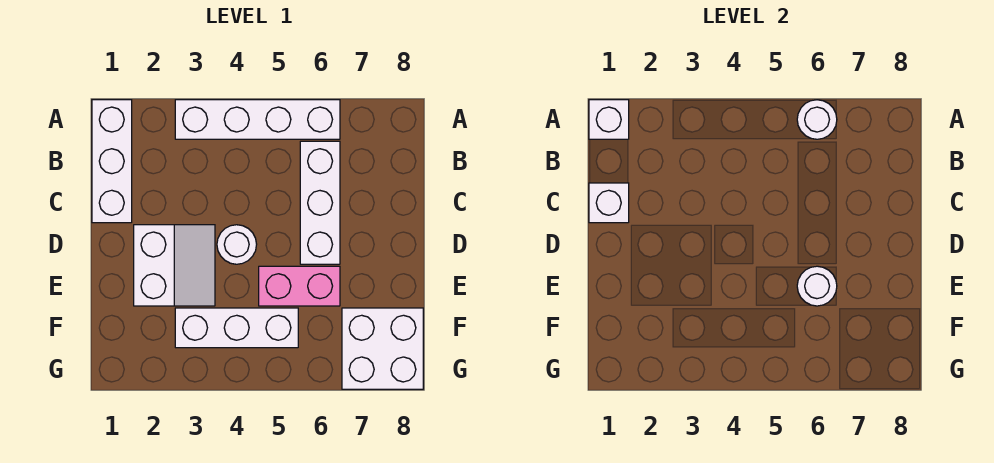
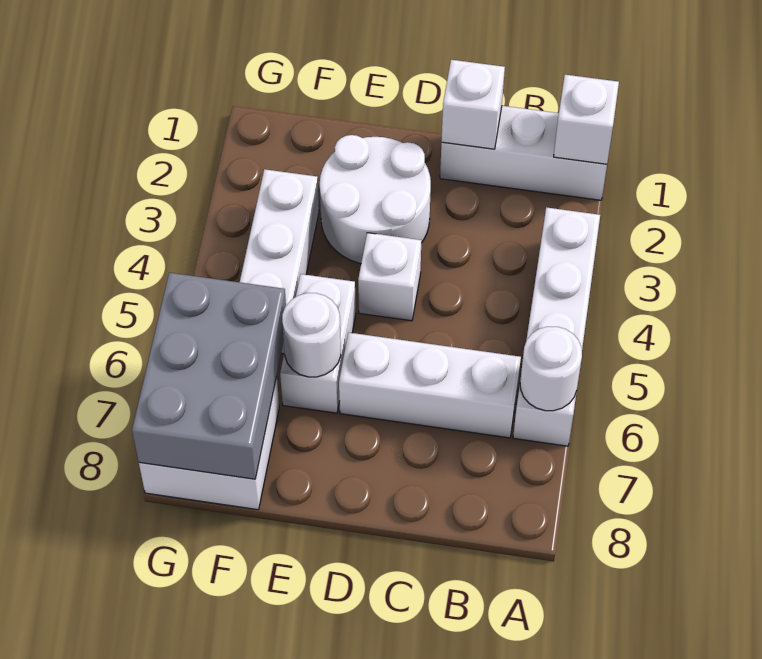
white slope D2:E3 level 1 top 2 -> white round brick D2:E3 level 1
white round brick D4 level 1 -> white brick D4 level 1
pink brick E5:E6 level 1 -> white brick E5:E6 level 1
none -> grey brick F6:G8 level 2

